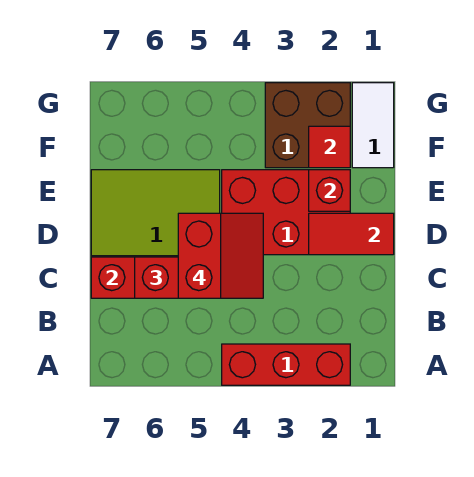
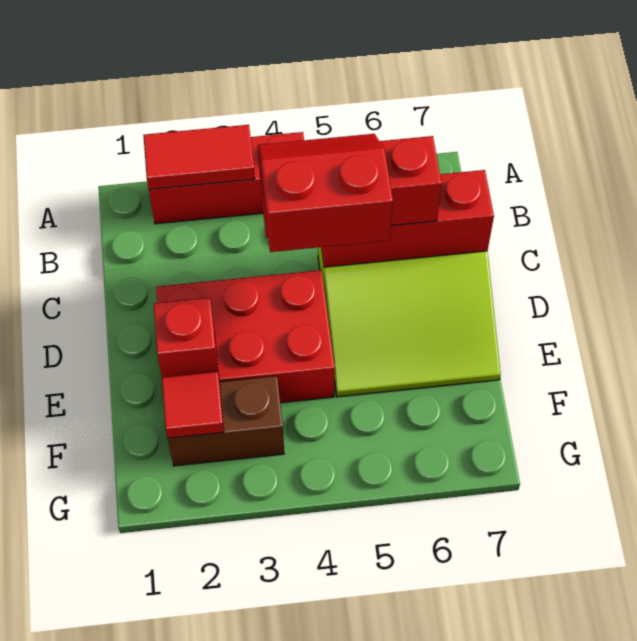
red slope C4:D5 level 4 top 5 -> red slope C4:D5 level 4 top D
red tile D1:D2 level 2 -> red tile A2:A3 level 2
white tile F1:G1 level 1 -> none
brown brick F2:G3 level 1 -> brown brick F2:F3 level 1

